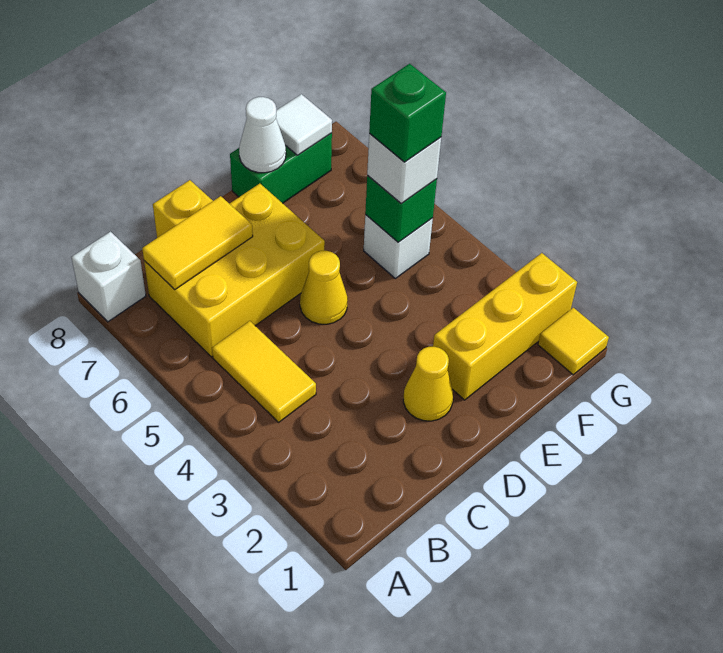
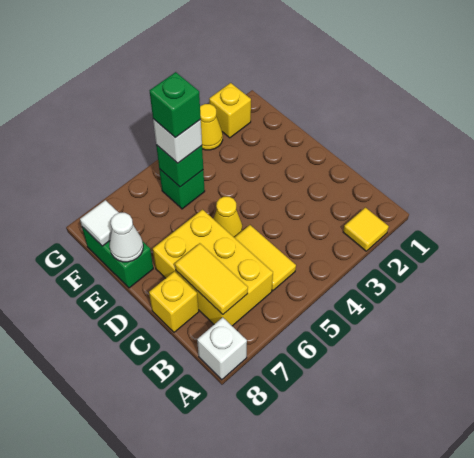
yellow tile B4:B5 level 1 -> yellow tile B5:C5 level 1
yellow cone D2 level 1 -> yellow cone G3 level 1
yellow brick E2:G2 level 1 -> yellow brick G2 level 1
white brick F5 level 1 -> green brick F5 level 1
yellow tile G1 level 1 -> yellow tile A2 level 1

